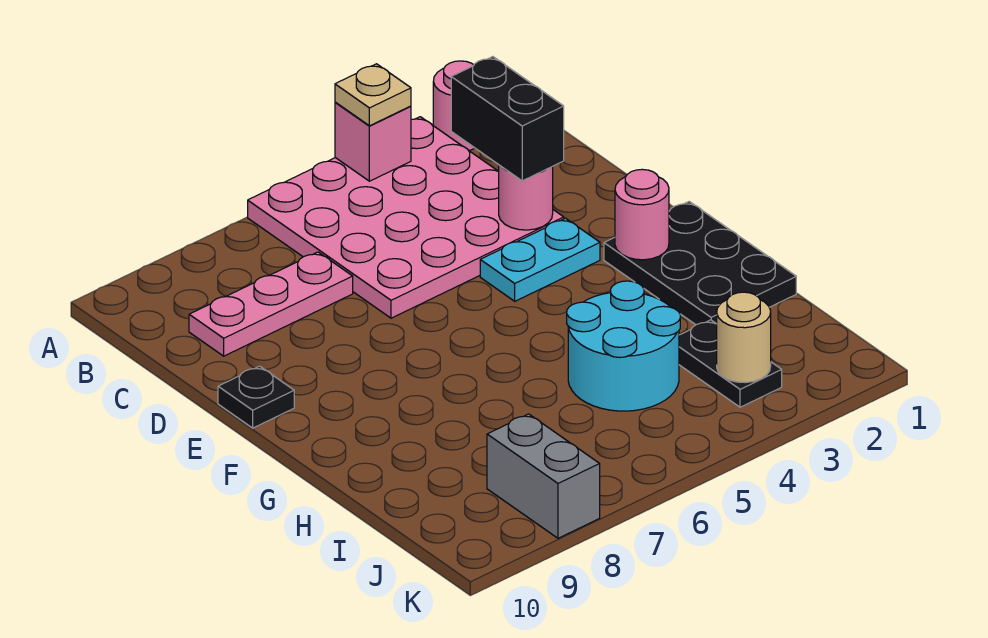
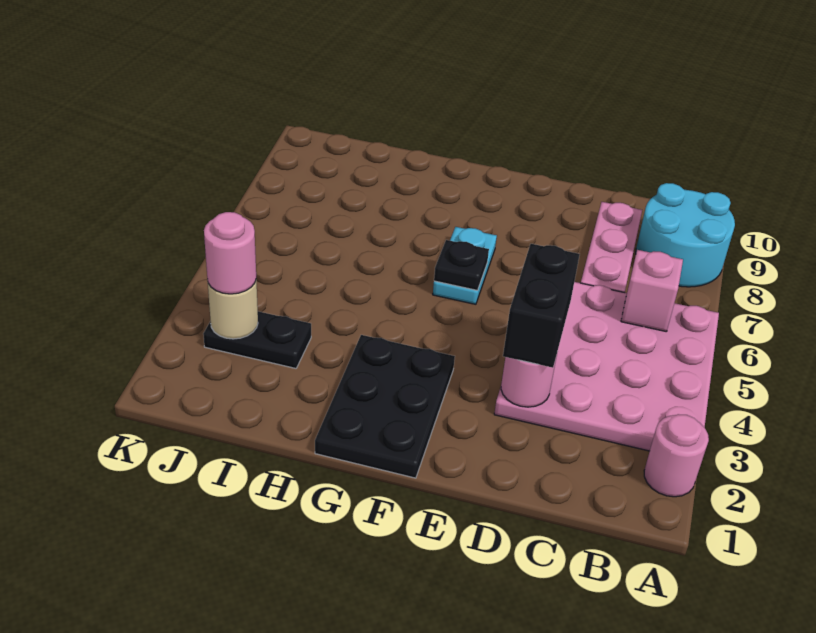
pink brick A4 level 2 -> pink brick B6 level 2
tan plate A4 level 3 -> none
black brick C3:D3 level 3 -> black brick D3:D4 level 3
cyan plate E3:E4 level 1 -> cyan plate F6:F7 level 1
black plate E10 level 1 -> black plate F6 level 2
black plate F1:H2 level 1 -> black plate F1:G3 level 1
pink round brick F2 level 2 -> pink round brick J3 level 3
cyan round brick H4:I5 level 1 -> cyan round brick A8:B9 level 1
grey brick J8:K8 level 1 -> none

